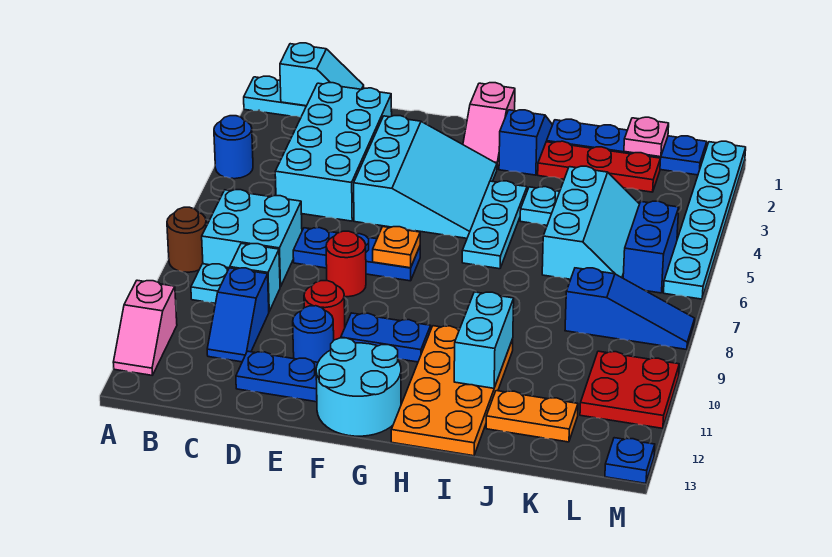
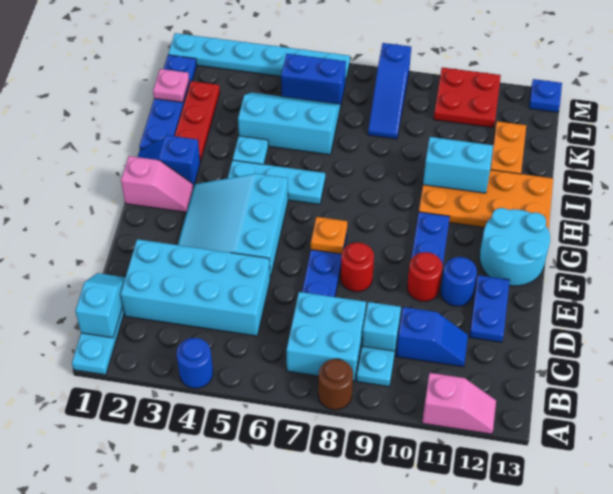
cyan slope E3:G5 level 1 top E -> cyan slope E3:G5 level 1 top 5
blue slope K8:M8 level 1 top K -> blue slope K8:M8 level 1 top M

